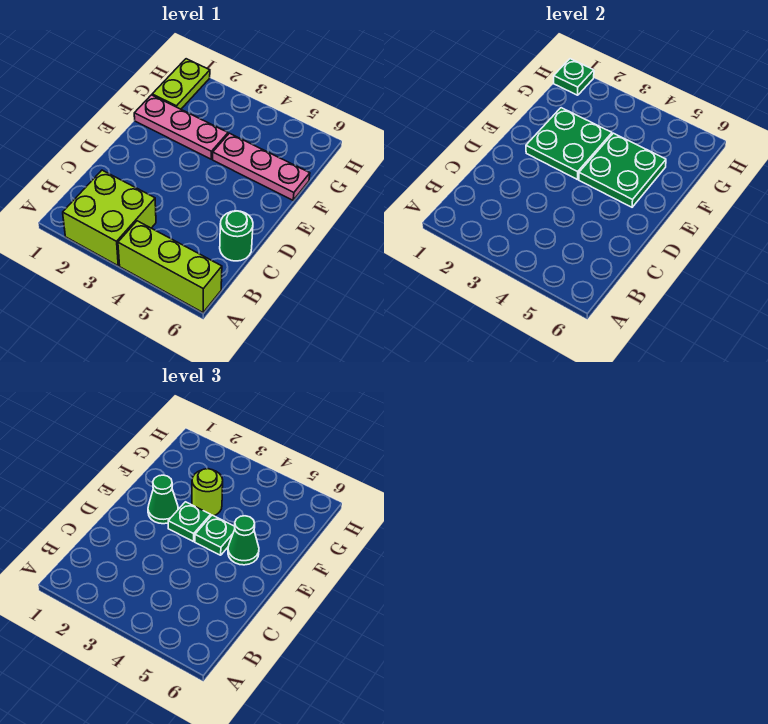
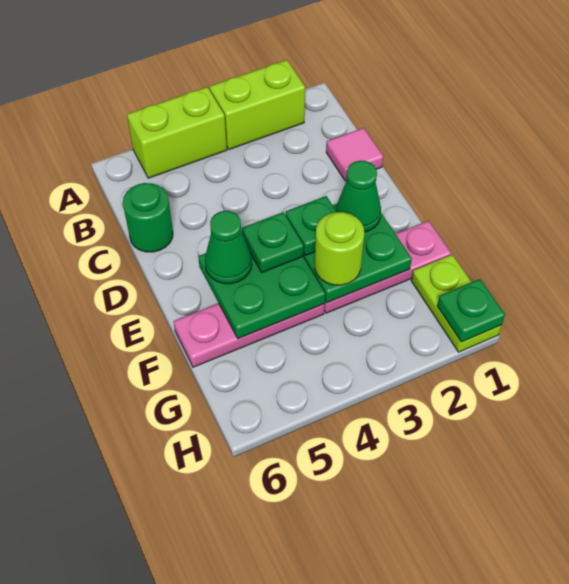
lime brick A2:B3 level 1 -> lime brick A2:A3 level 1
lime brick A4:A6 level 1 -> lime brick A4:A5 level 1
none -> pink tile C1 level 1

